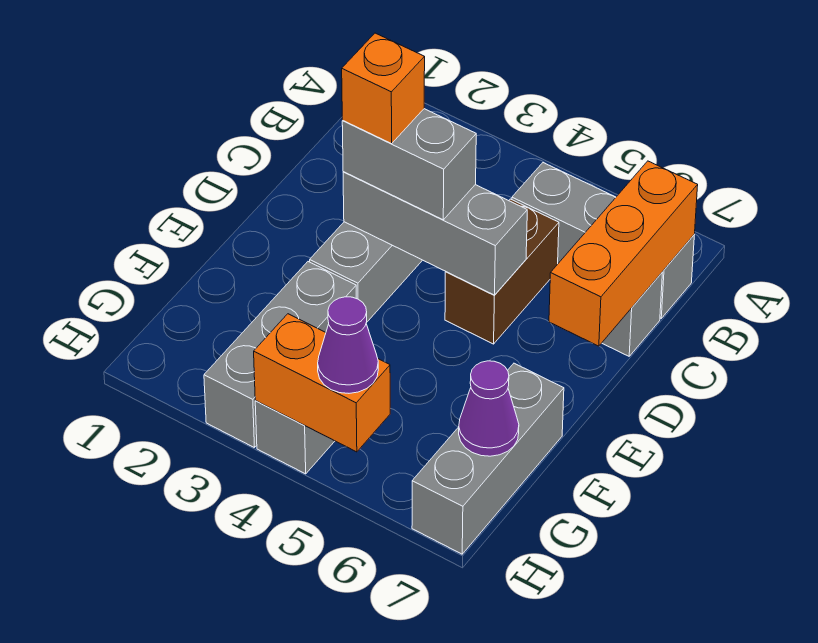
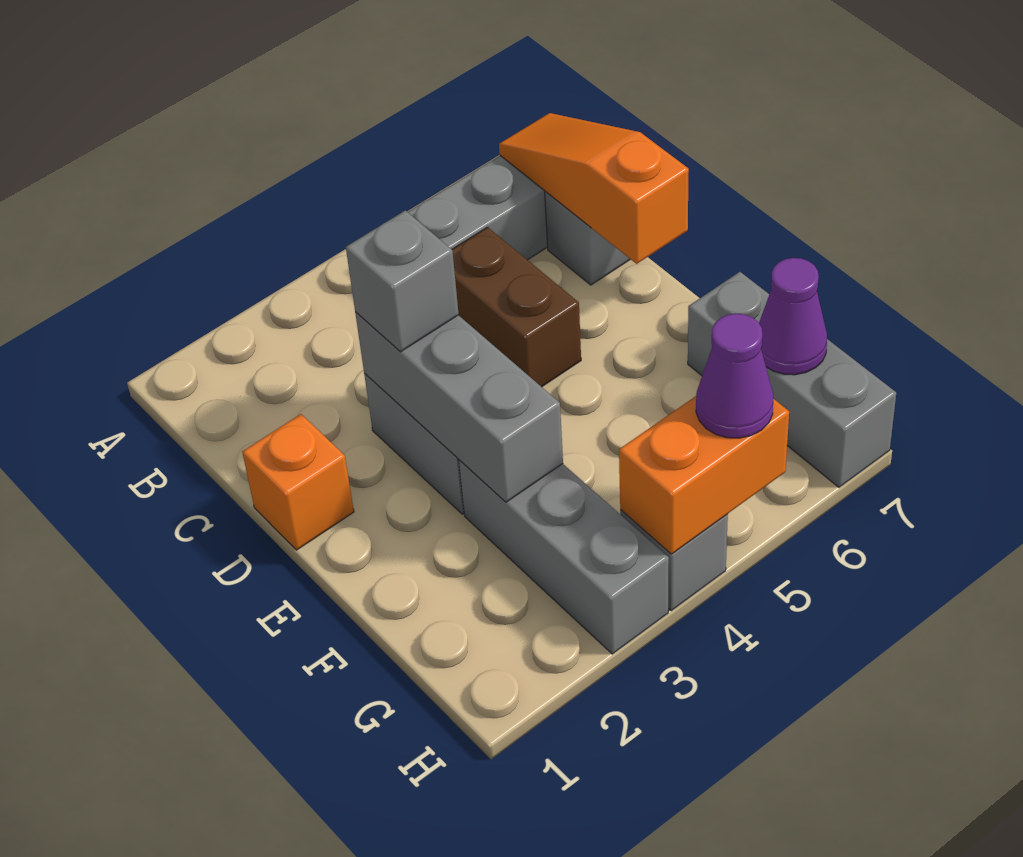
orange brick B7:D7 level 2 -> orange slope B7:D7 level 2 top D
grey brick D3:D5 level 2 -> grey brick D3:F3 level 2
grey brick D3:D4 level 3 -> grey brick D3 level 3
orange brick D3 level 4 -> orange brick D1 level 1

